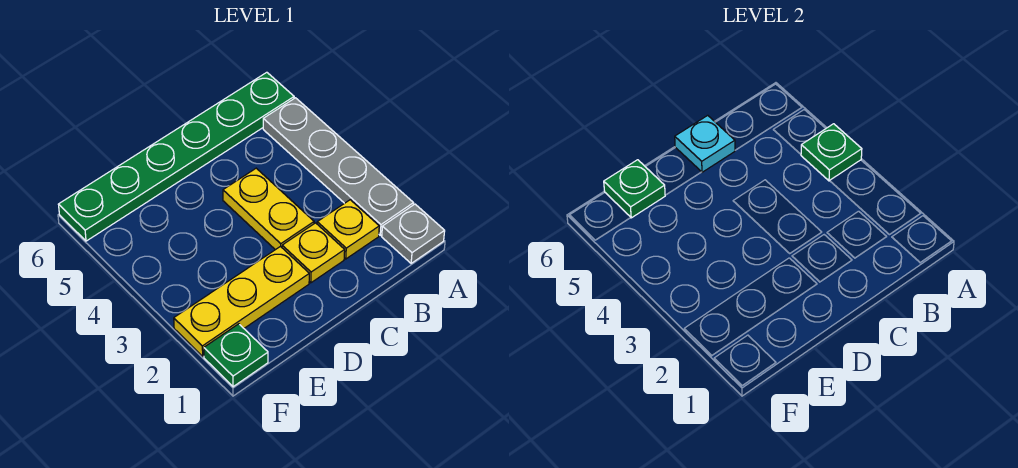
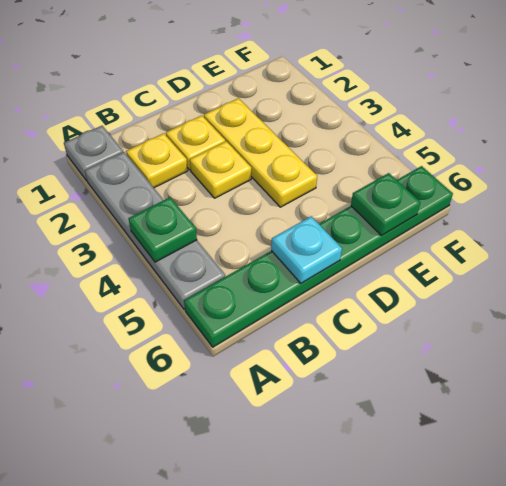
yellow plate C3:C4 level 1 -> yellow plate C3 level 1
yellow plate D2:F2 level 1 -> yellow plate D2:D4 level 1
green plate F1 level 1 -> none

